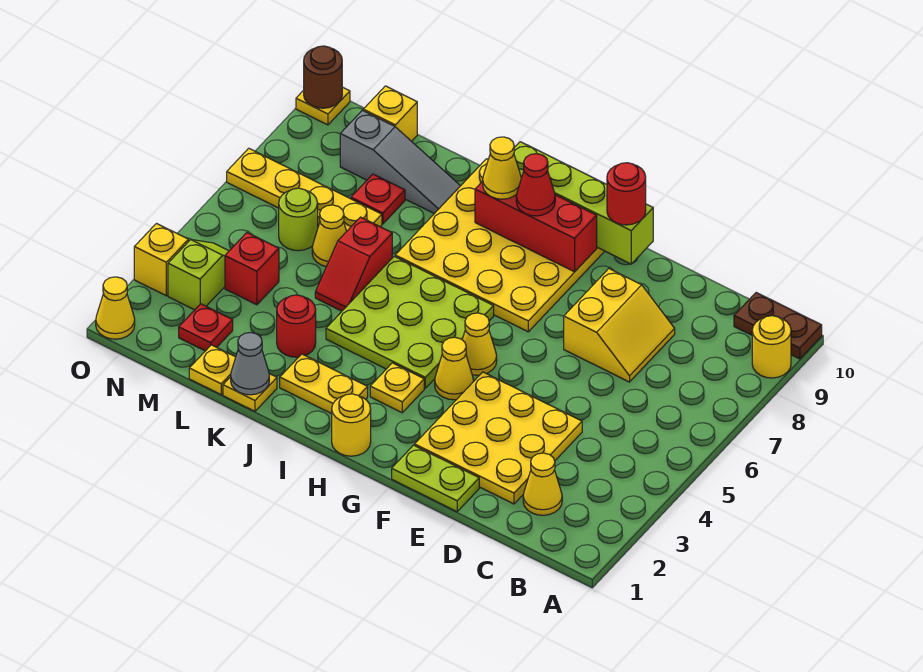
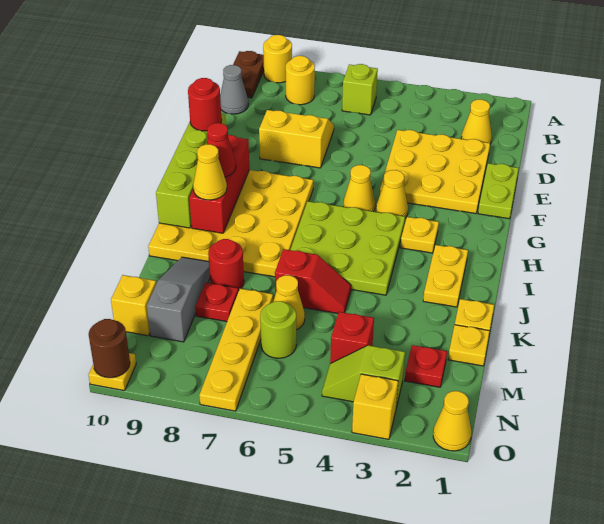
none -> lime brick B6 level 1
yellow round brick H1 level 1 -> yellow round brick B8 level 1
grey cone K1 level 2 -> grey cone C10 level 1
red round brick K3 level 1 -> red round brick K8 level 1

